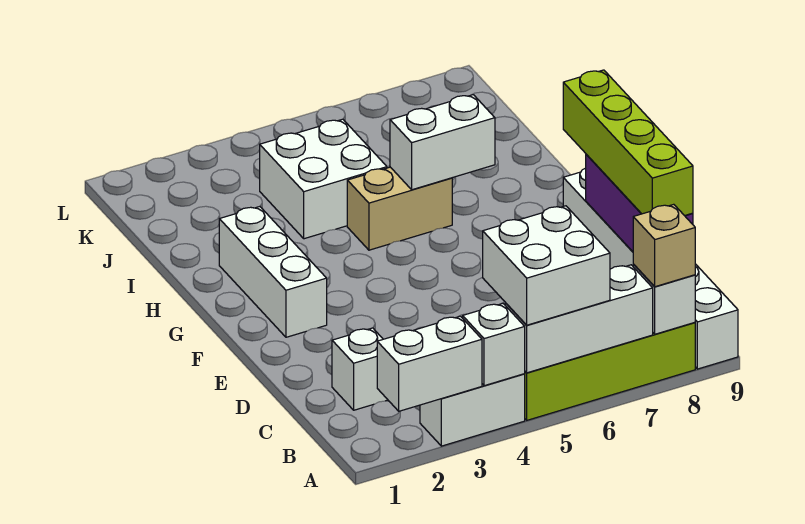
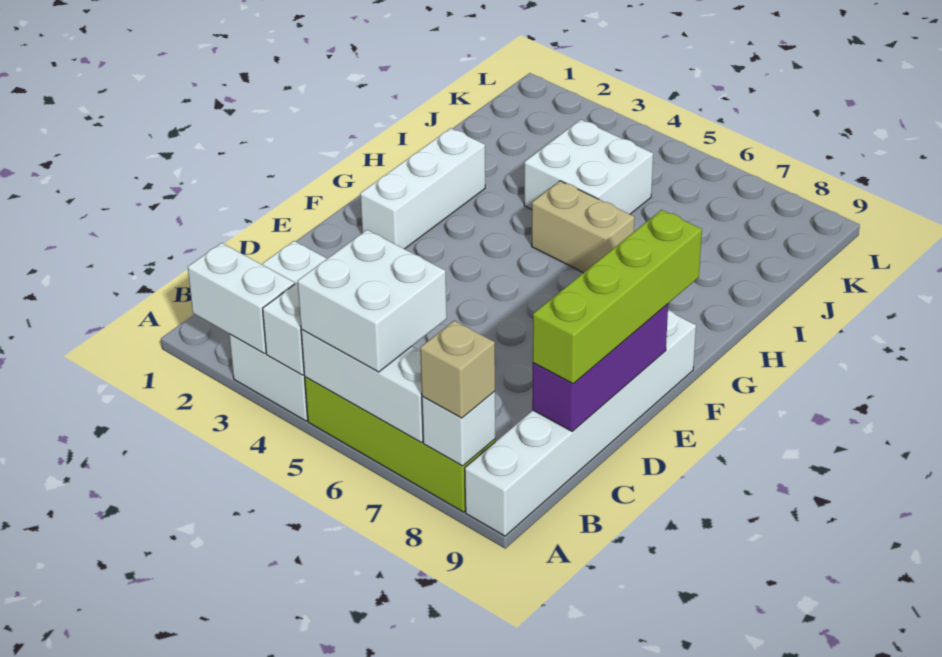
white brick H6:H7 level 2 -> none

